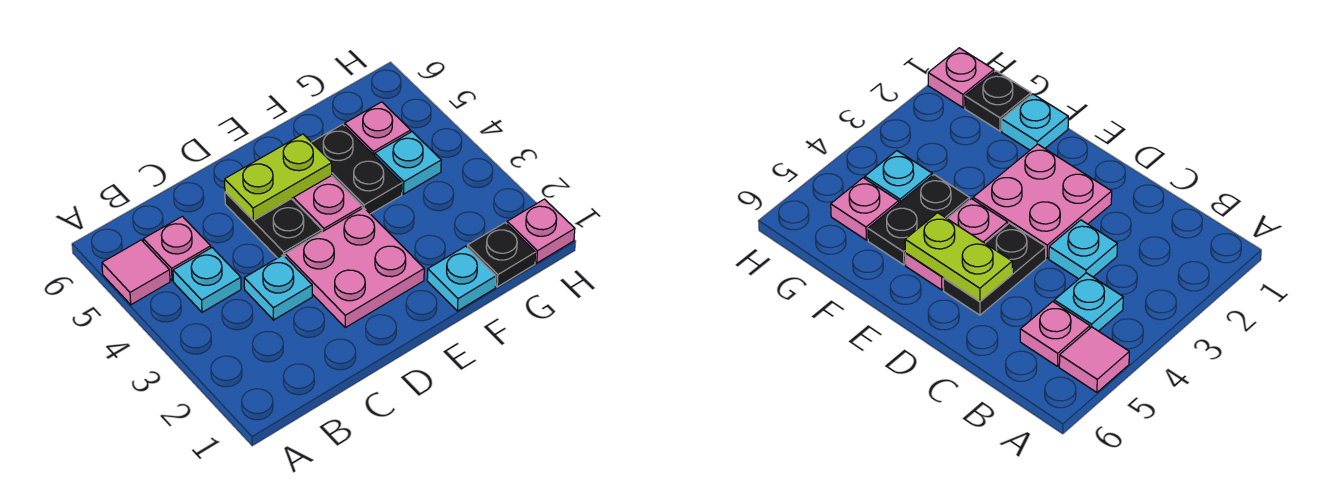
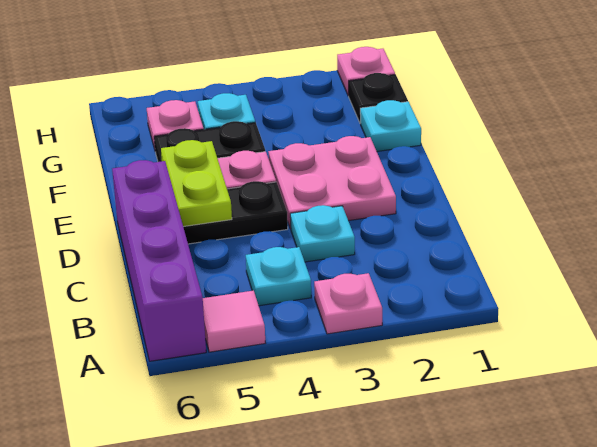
none -> purple brick A6:D6 level 1
pink plate B5 level 1 -> pink plate A3 level 1

